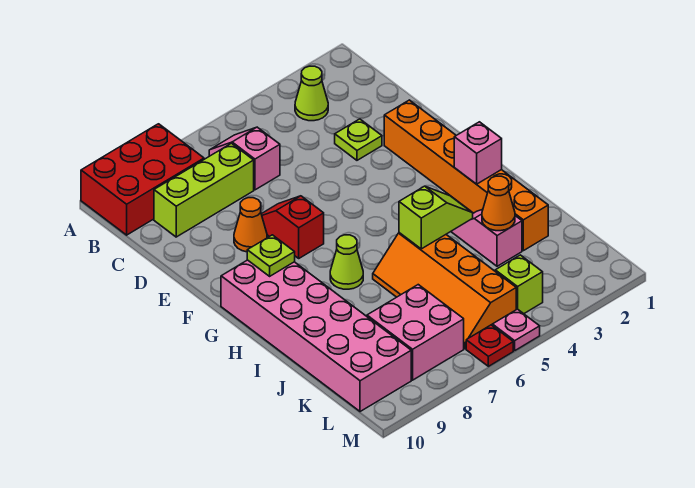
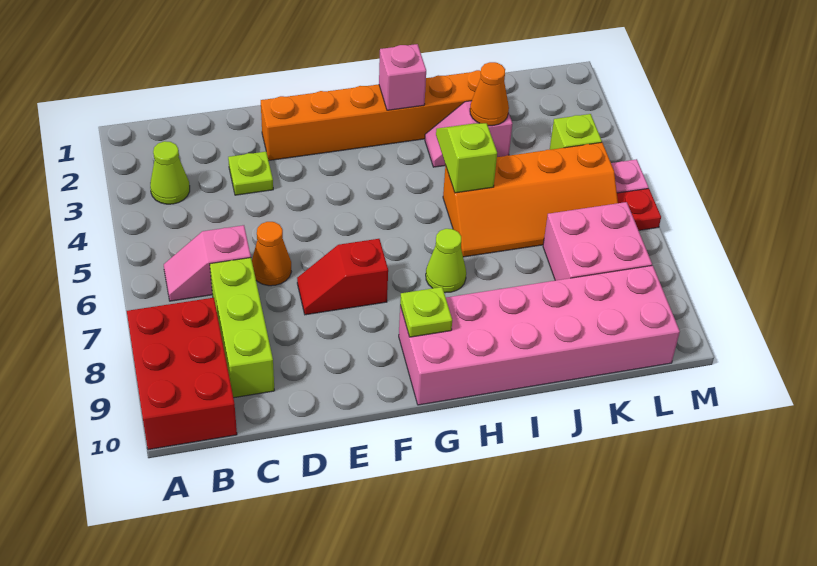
orange cone E8 level 1 -> orange cone D6 level 1

